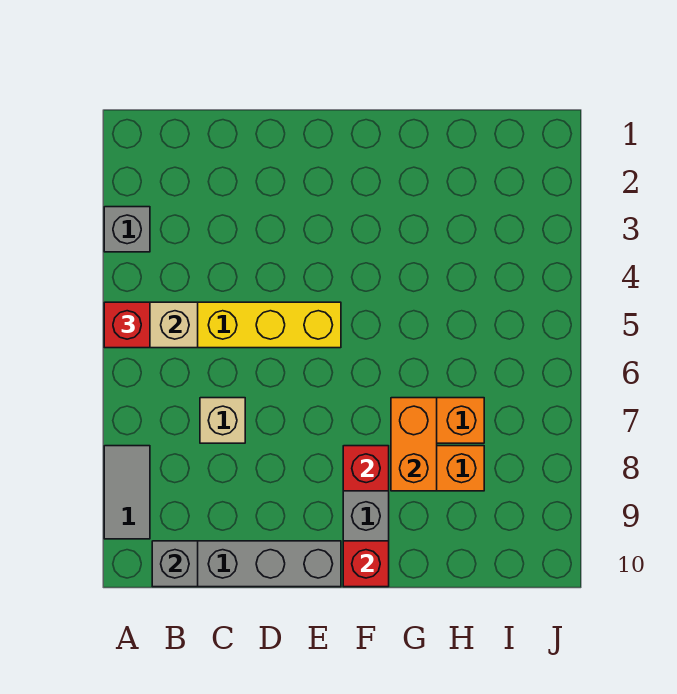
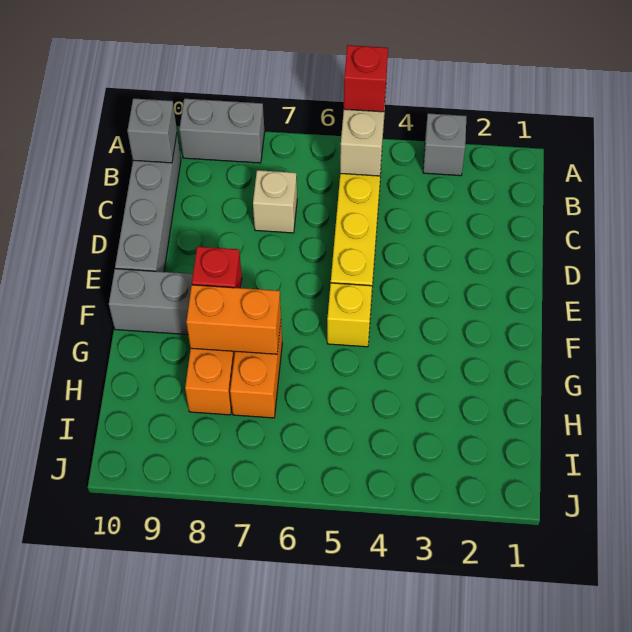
grey tile A8:A9 level 1 -> grey brick A8:A9 level 1
none -> yellow brick F5 level 1
red brick F10 level 2 -> none

